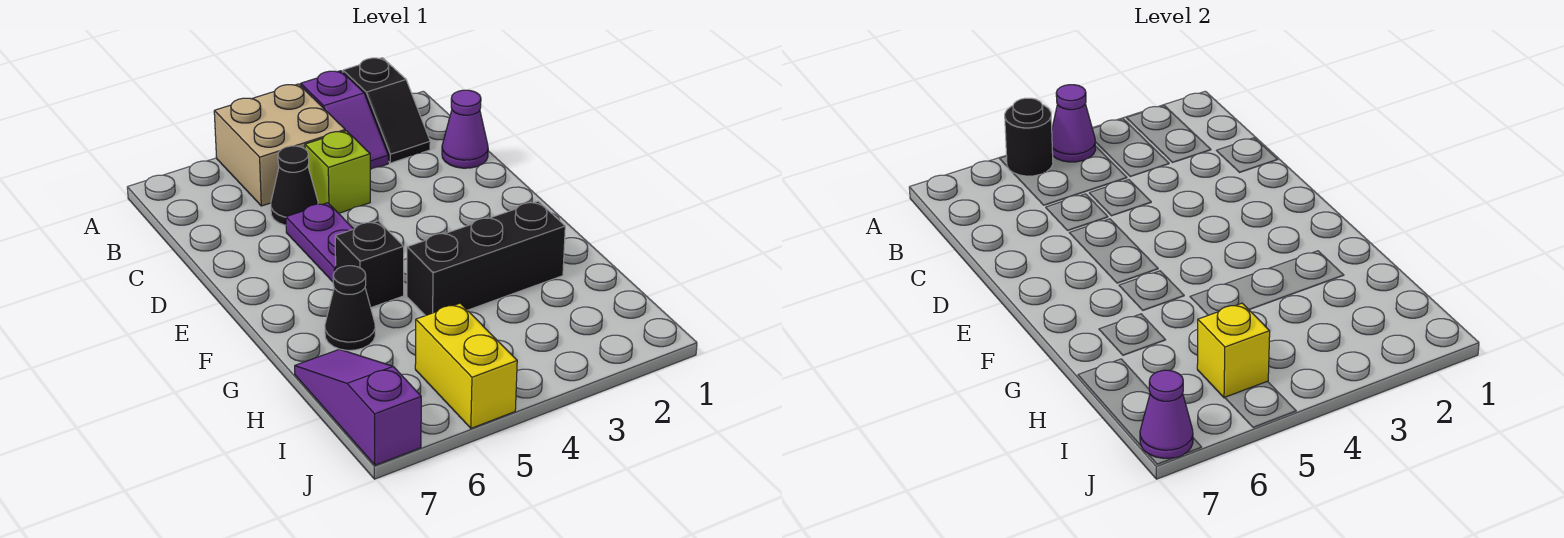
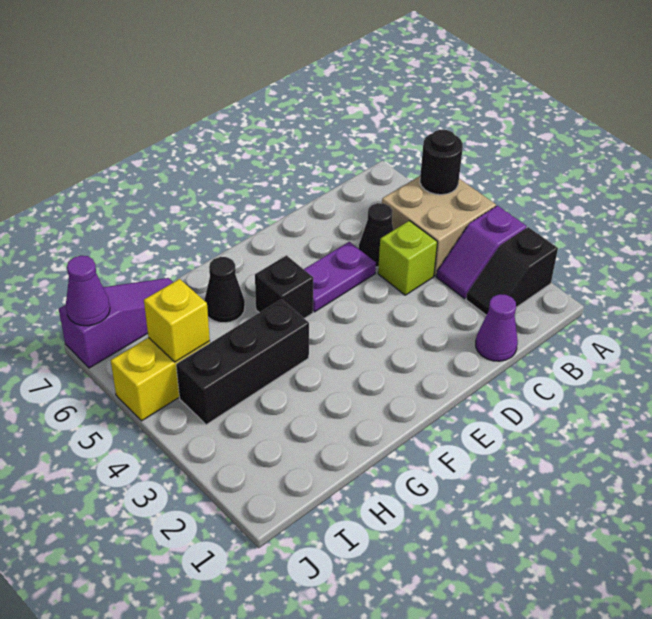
purple cone A4 level 2 -> none
black brick G2:G4 level 1 -> black brick G4:I4 level 1

